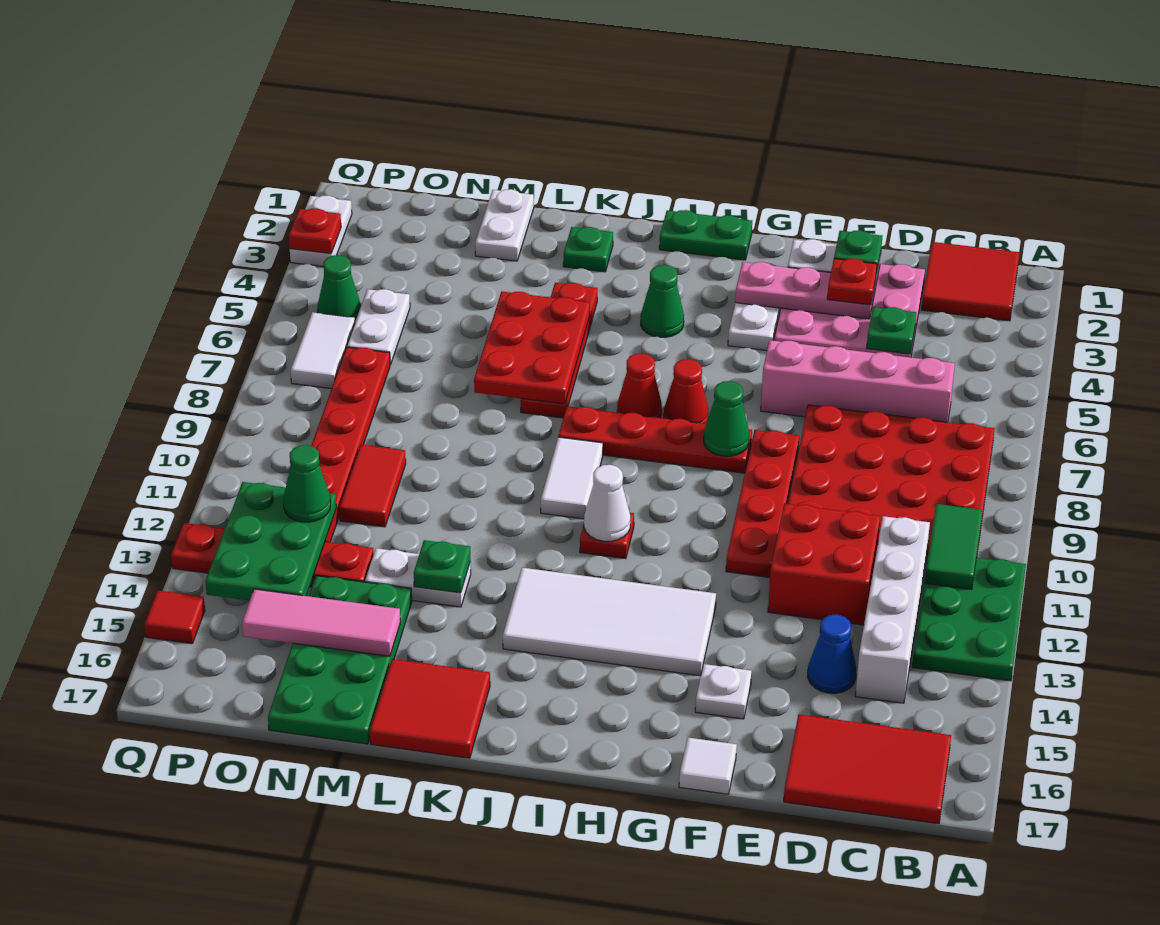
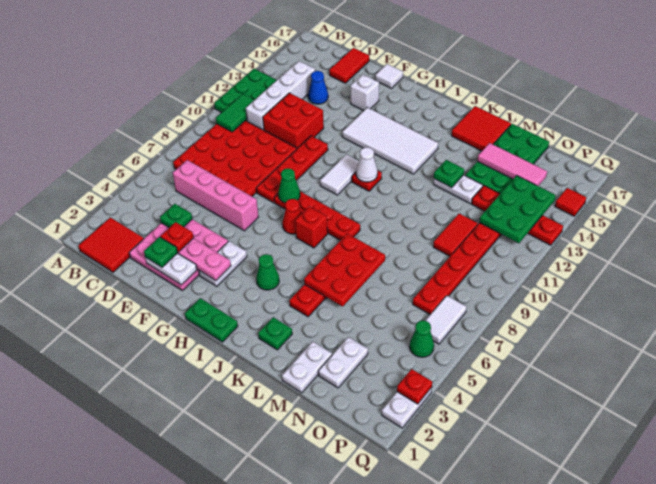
red tile B16:D17 level 1 -> red tile D16:D17 level 1
white plate F15 level 1 -> white brick F15 level 1
red cone I7 level 1 -> red brick I7 level 1
white tile J9:J10 level 1 -> white tile H10:H11 level 1
white plate O5:O6 level 1 -> white plate N2:N3 level 1
green cone O12 level 3 -> none

